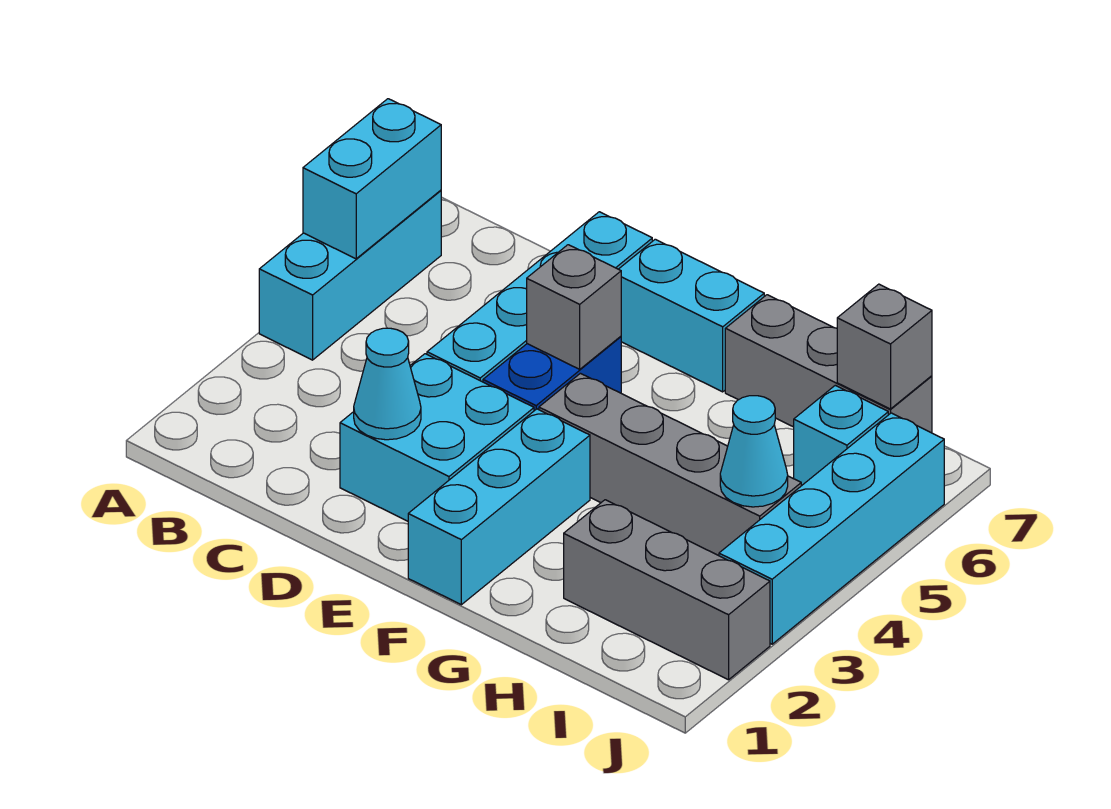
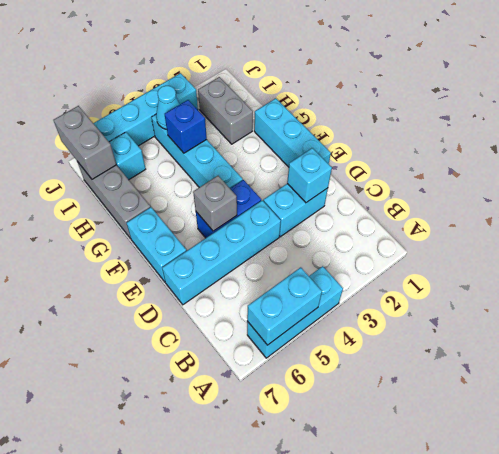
cyan brick D2:E3 level 1 -> cyan brick D2:D3 level 1
cyan cone D2 level 2 -> cyan brick D2 level 2
cyan brick F1:F3 level 1 -> cyan brick E1:G1 level 1
grey brick F4:I4 level 1 -> cyan brick F4:I4 level 1
grey brick H2:J2 level 1 -> grey brick H2:I2 level 1
none -> blue brick H4 level 2
grey brick I7 level 2 -> grey brick I7:J7 level 2

